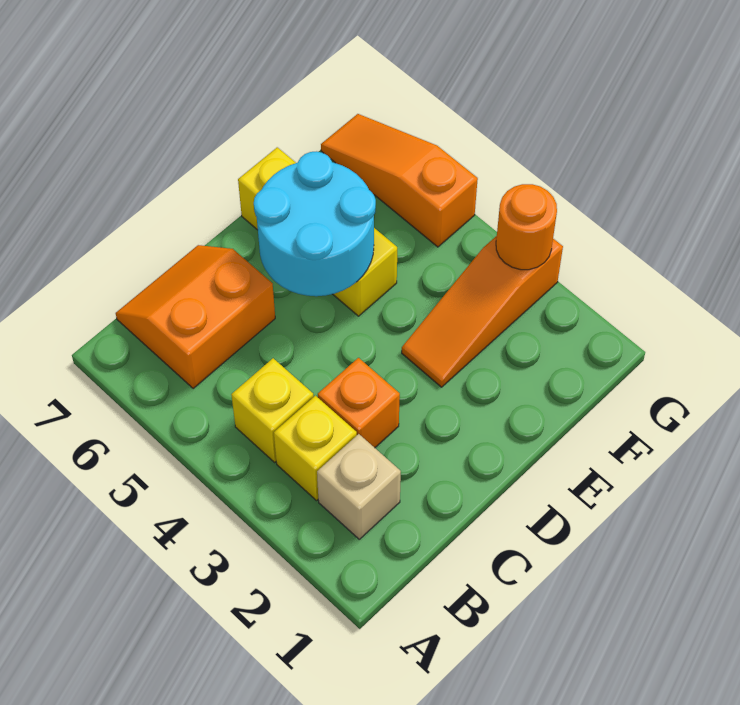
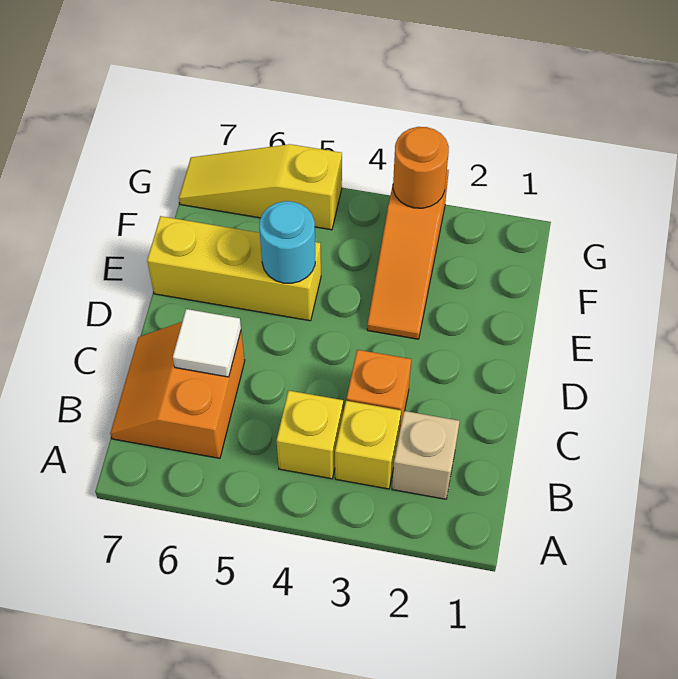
none -> white tile C6 level 2
cyan round brick D5:E6 level 2 -> cyan round brick E5 level 2
orange slope G5:G7 level 1 top 5 -> yellow slope G5:G7 level 1 top 5

